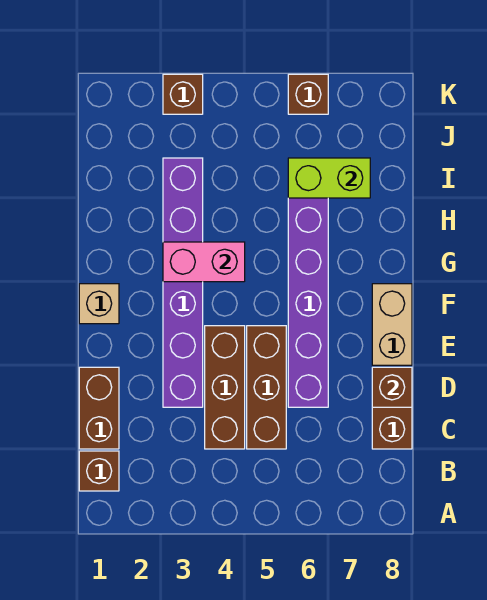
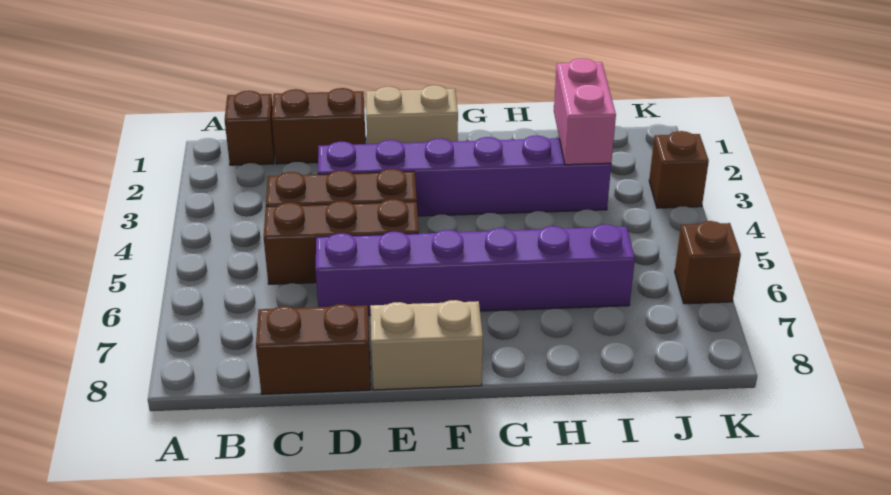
brown brick D8 level 2 -> none
tan brick F1 level 1 -> tan brick E1:F1 level 1
pink brick G3:G4 level 2 -> pink brick I2:I3 level 2
lime brick I6:I7 level 2 -> none

